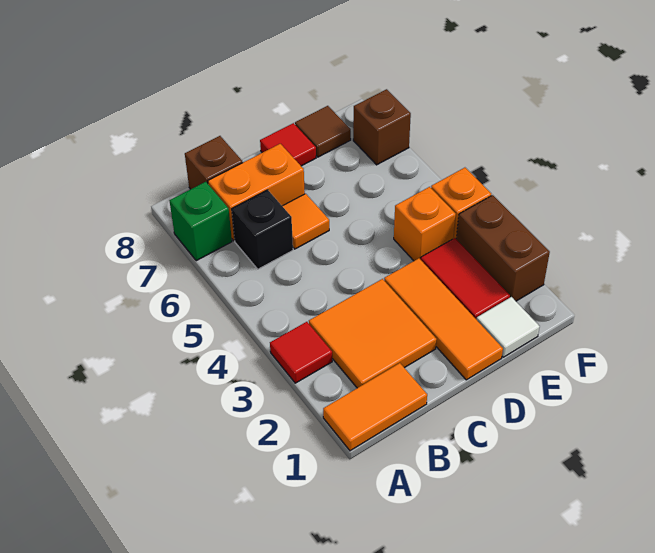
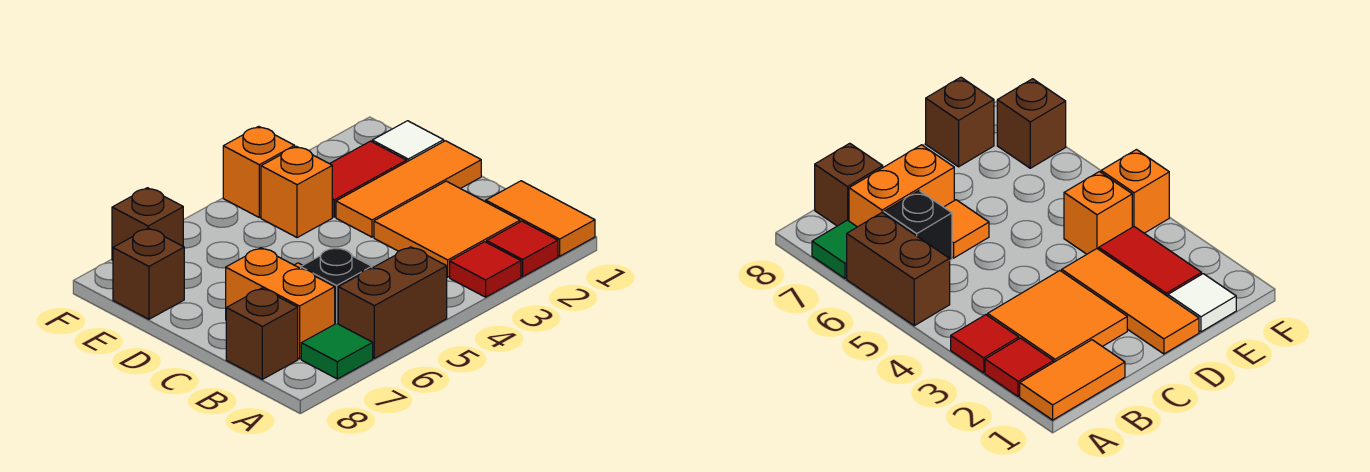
green brick A7 level 1 -> green tile A7 level 1
red tile D8 level 1 -> red tile A2 level 1
brown tile E8 level 1 -> brown brick E8 level 1
brown brick F2:F3 level 1 -> brown brick A5:A6 level 1

